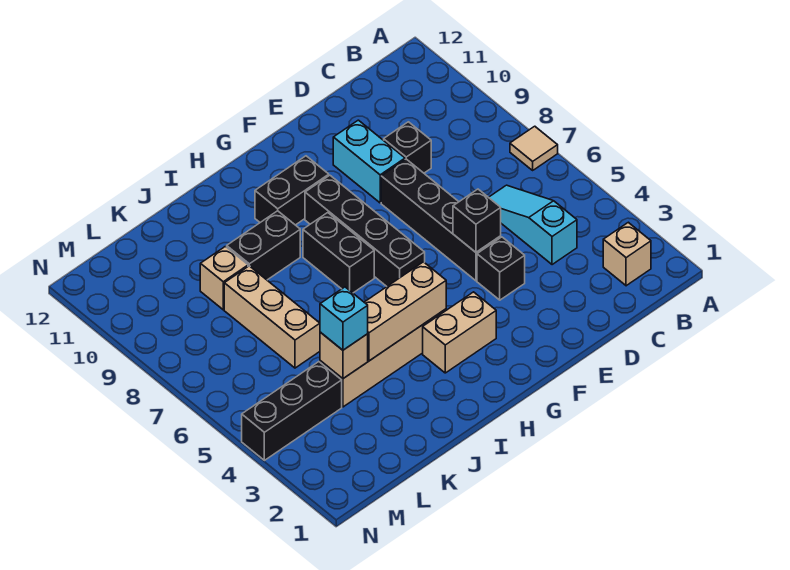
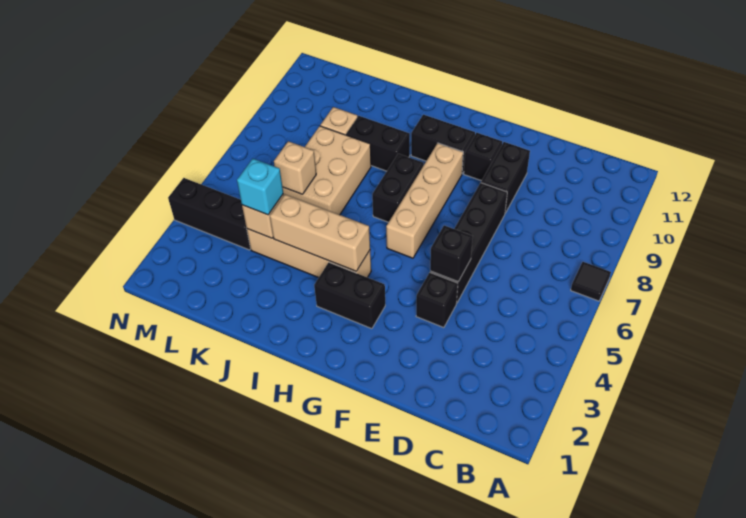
tan tile A7 level 1 -> black tile A7 level 1
tan brick B2 level 1 -> tan brick K6 level 2
cyan slope C4:C6 level 1 top 4 -> none
black brick D9 level 1 -> black brick F10 level 1
cyan brick E9:E10 level 1 -> black brick E9:E10 level 1
tan brick G3:H3 level 1 -> black brick G3:H3 level 1
black brick G6:G9 level 1 -> tan brick G6:G9 level 1
tan brick K6:K8 level 1 -> tan brick J6:K8 level 1

